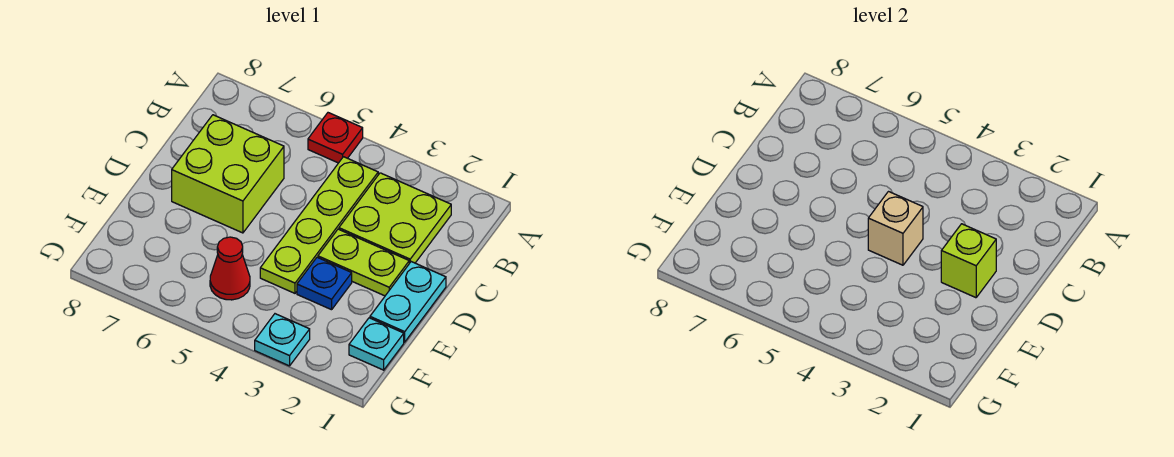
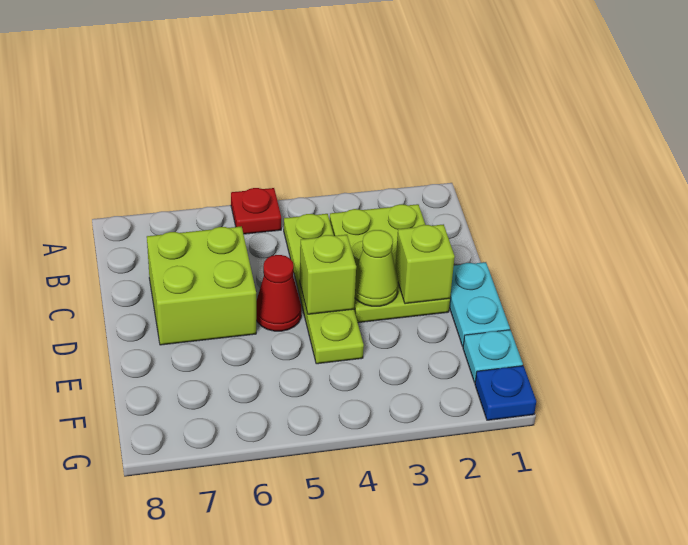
none -> lime cone D3 level 2
tan brick D4 level 2 -> lime brick D4 level 2
blue plate E3 level 1 -> blue plate G1 level 1
red cone F5 level 1 -> red cone D5 level 1
cyan plate G3 level 1 -> none

